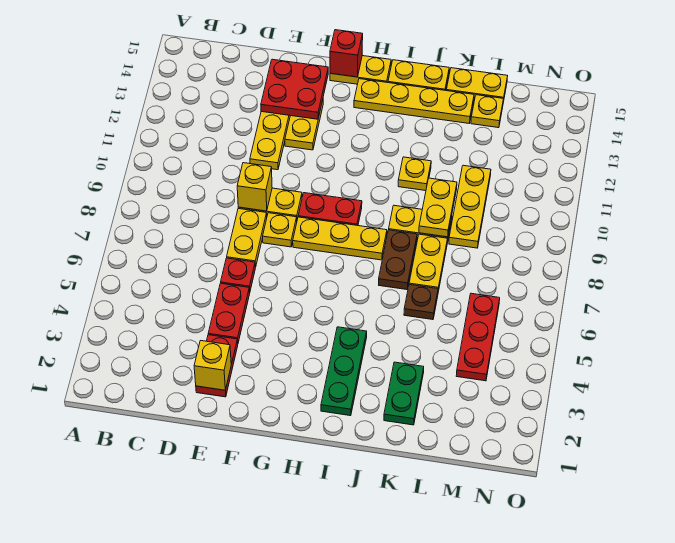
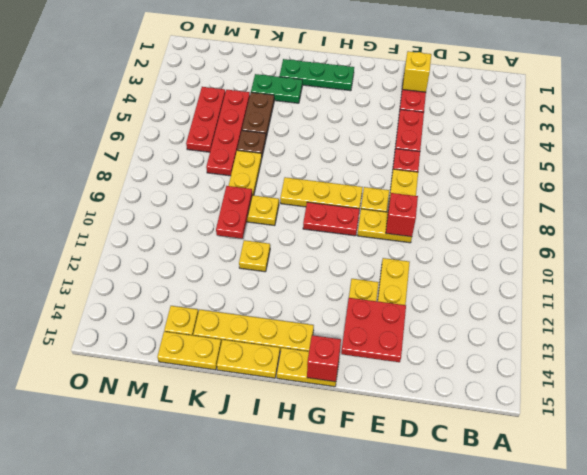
yellow brick E9 level 2 -> red brick E9 level 2
green plate I2:I4 level 1 -> green plate H2:J2 level 1
brown plate J7:J8 level 1 -> brown plate K4:K5 level 1
green plate K2:K3 level 1 -> green plate J3:K3 level 1
yellow plate K9:K10 level 2 -> red plate K9:K10 level 2
none -> red plate L4:L7 level 1
yellow plate L9:L11 level 1 -> none

